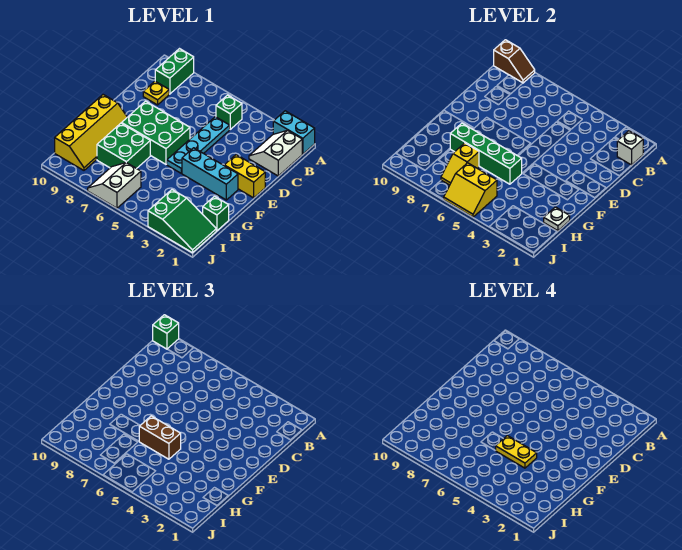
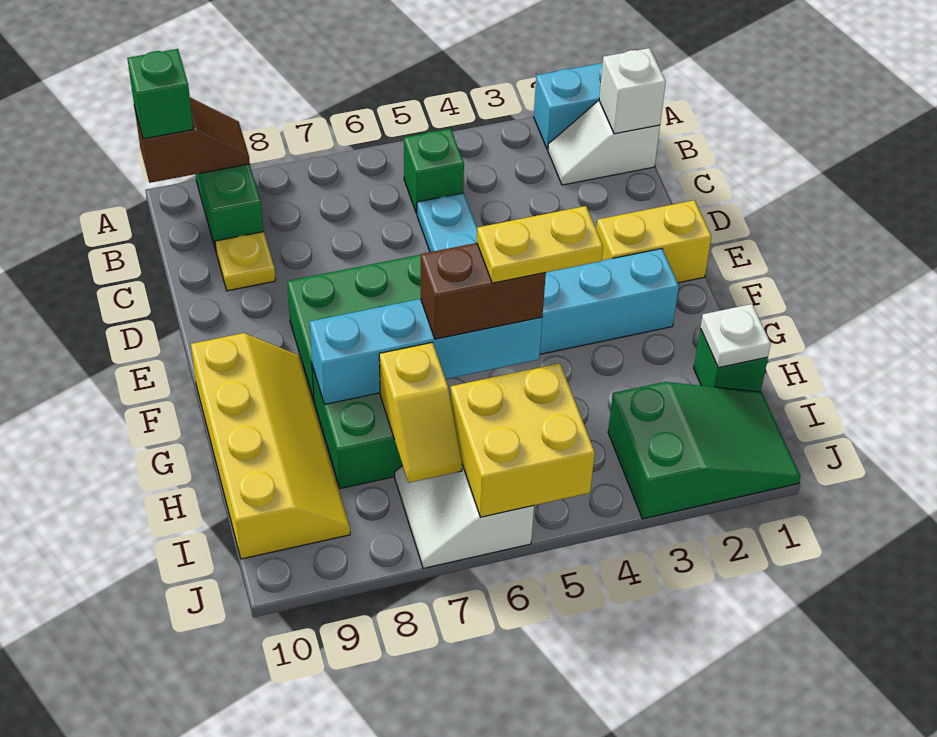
white slope B1:C2 level 1 top 1 -> white slope B1:B2 level 1 top 1
green brick G5:G8 level 2 -> cyan brick G5:G8 level 2
yellow slope I5:J6 level 2 top I -> yellow brick I5:J6 level 2

